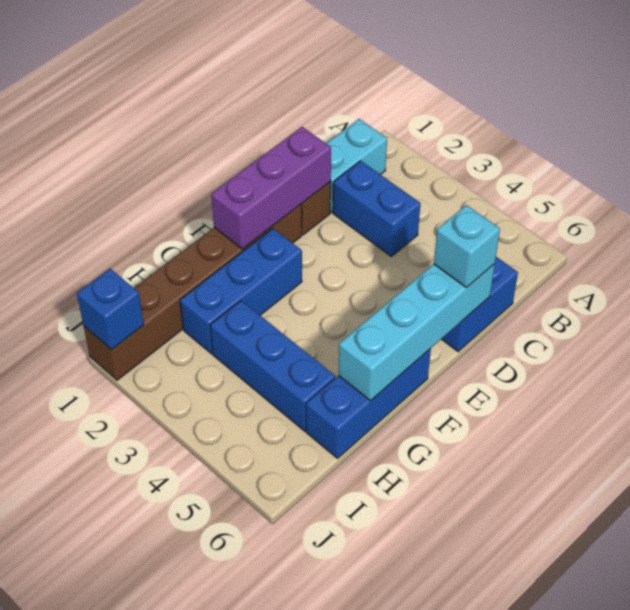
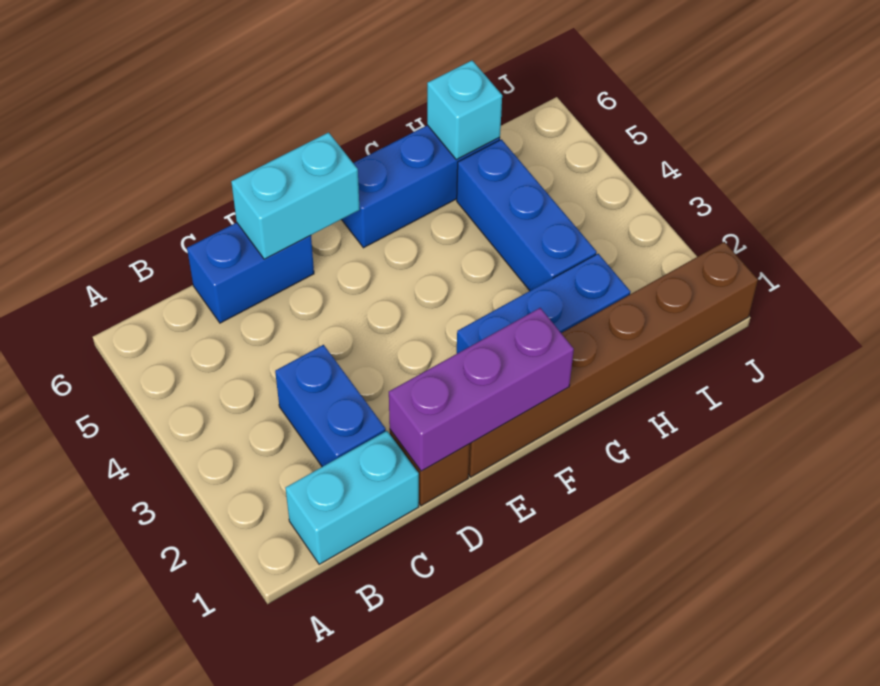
cyan brick D6:G6 level 2 -> cyan brick D6:E6 level 2
cyan brick D6 level 3 -> cyan brick H6 level 2
blue brick J1 level 2 -> none

